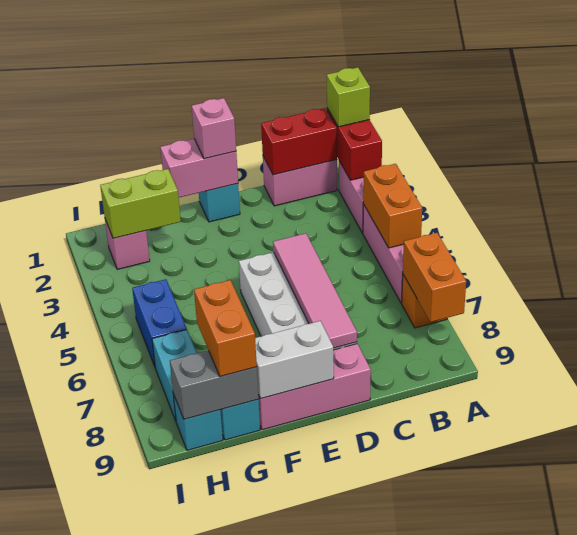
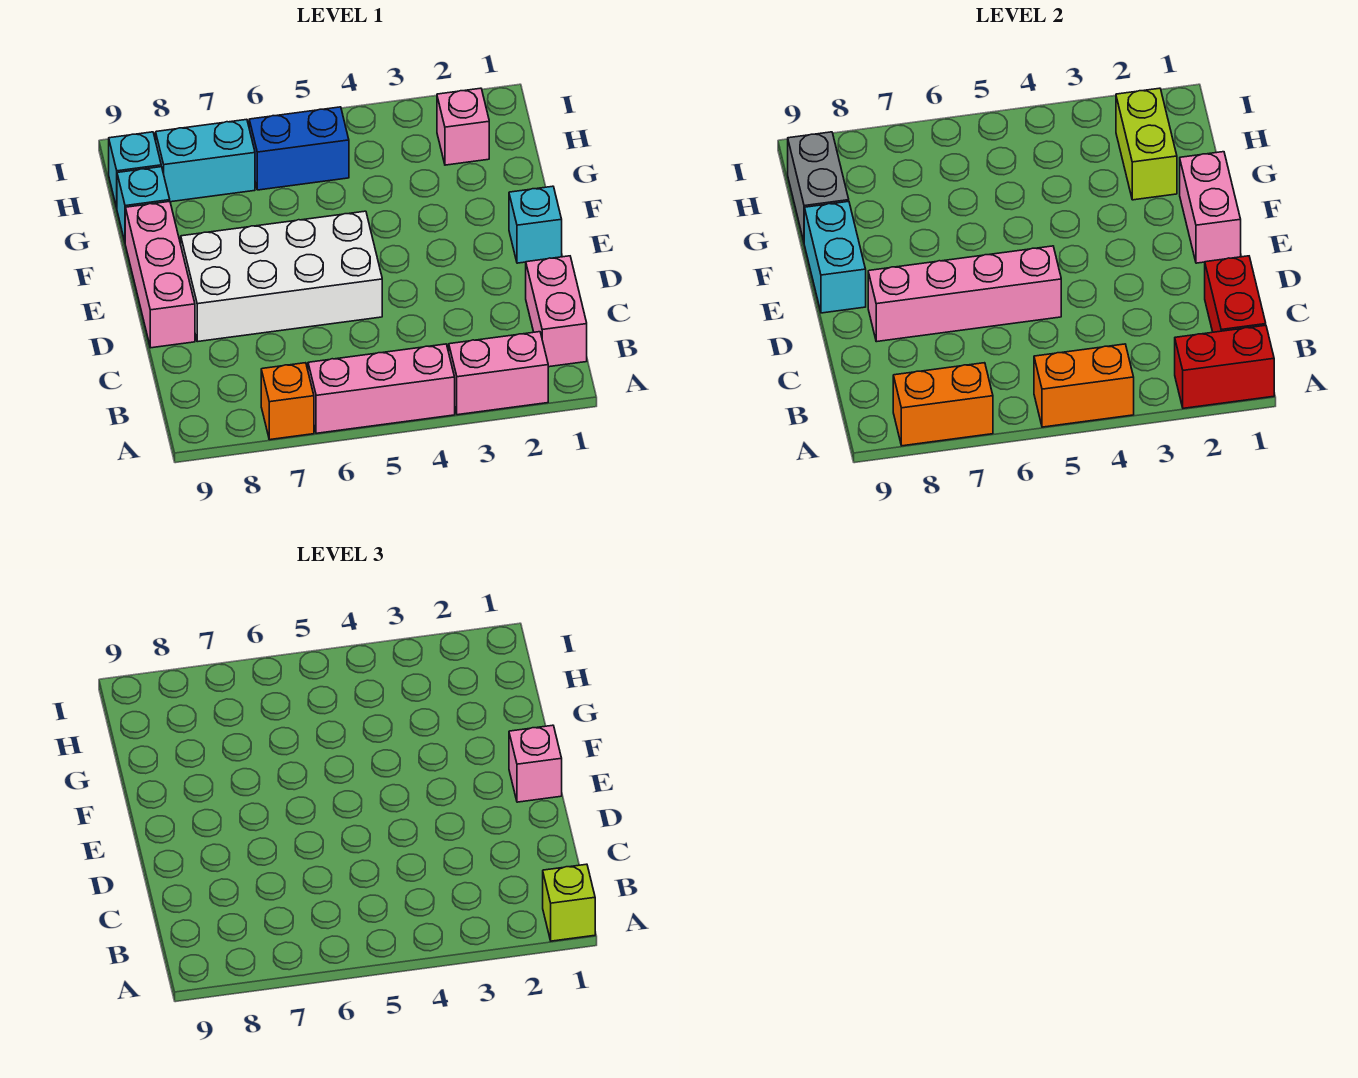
pink tile D5:D8 level 2 -> pink brick D5:D8 level 2
white brick E9:F9 level 2 -> cyan brick E9:F9 level 2
orange brick G8:G9 level 3 -> none

